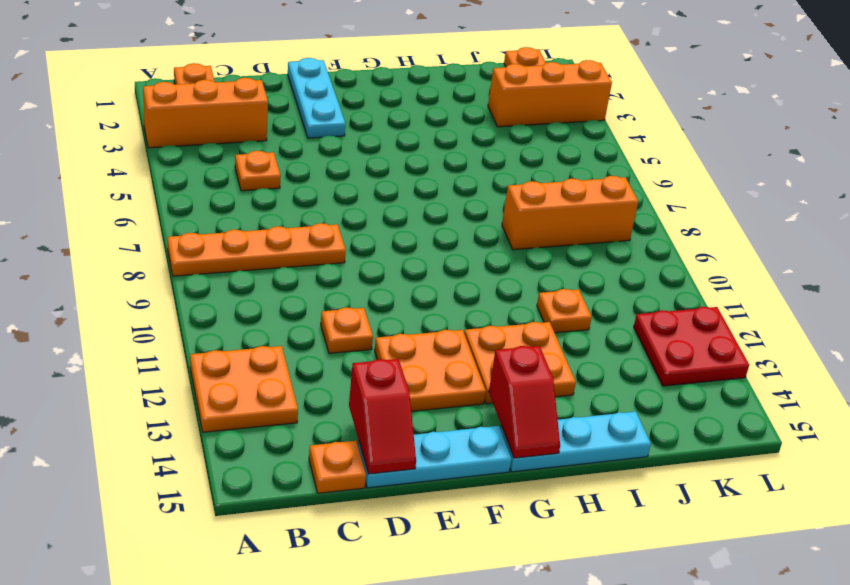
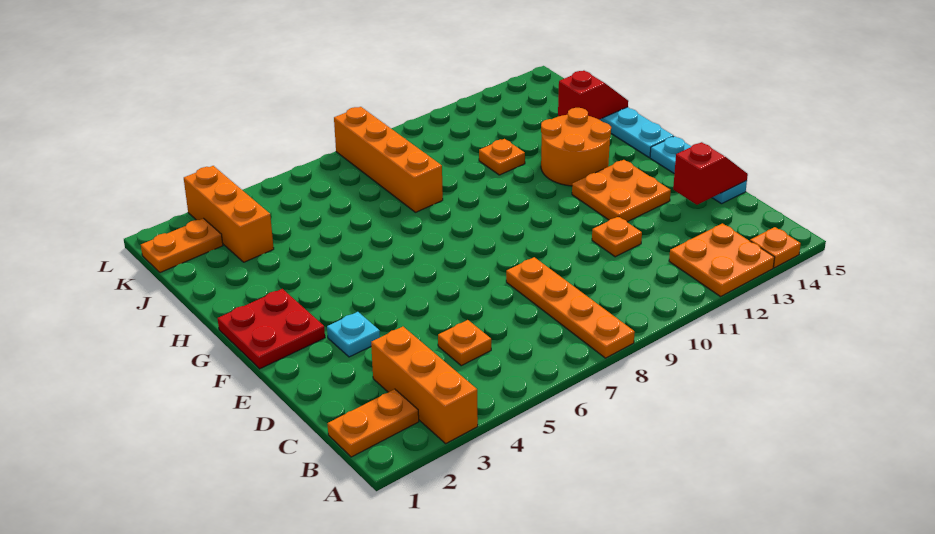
orange plate C15 level 1 -> orange plate A14 level 1
cyan plate E1:E3 level 1 -> cyan plate E3 level 1
orange plate G12:H13 level 1 -> orange round brick G12:H13 level 1
red slope G14:G15 level 2 top 14 -> red slope I14:I15 level 2 top 14
orange brick I8:K8 level 1 -> orange brick I8:L8 level 1
red plate K12:L13 level 1 -> red plate F1:G2 level 1

